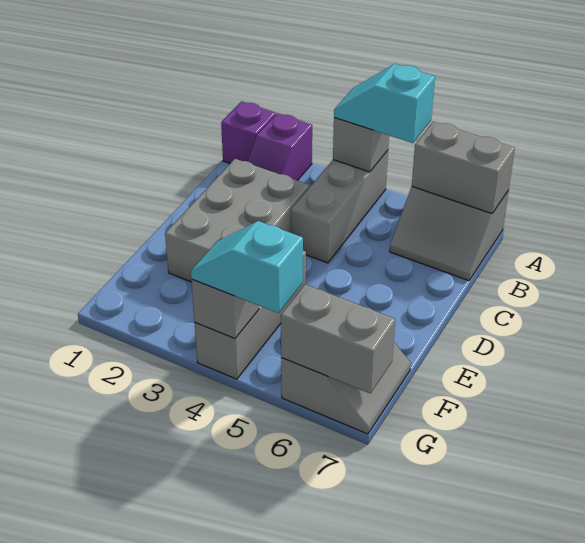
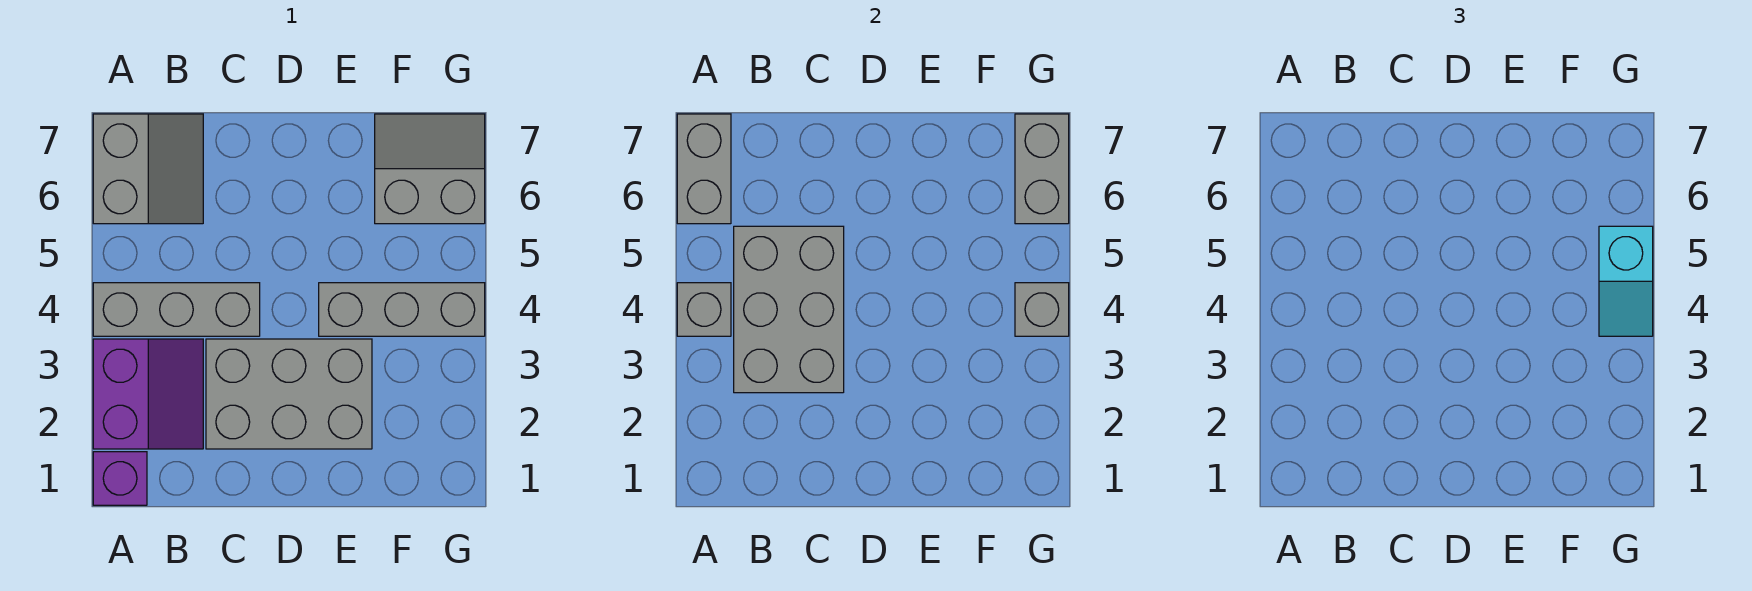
purple slope A2:B2 level 1 top A -> purple slope A2:B3 level 1 top A
cyan slope A4:A5 level 3 top 5 -> none
none -> grey brick B3:C5 level 2

